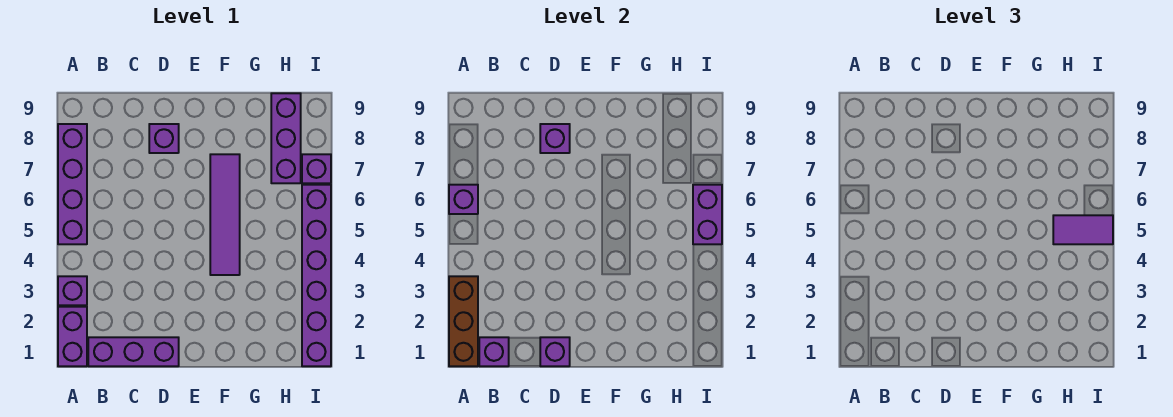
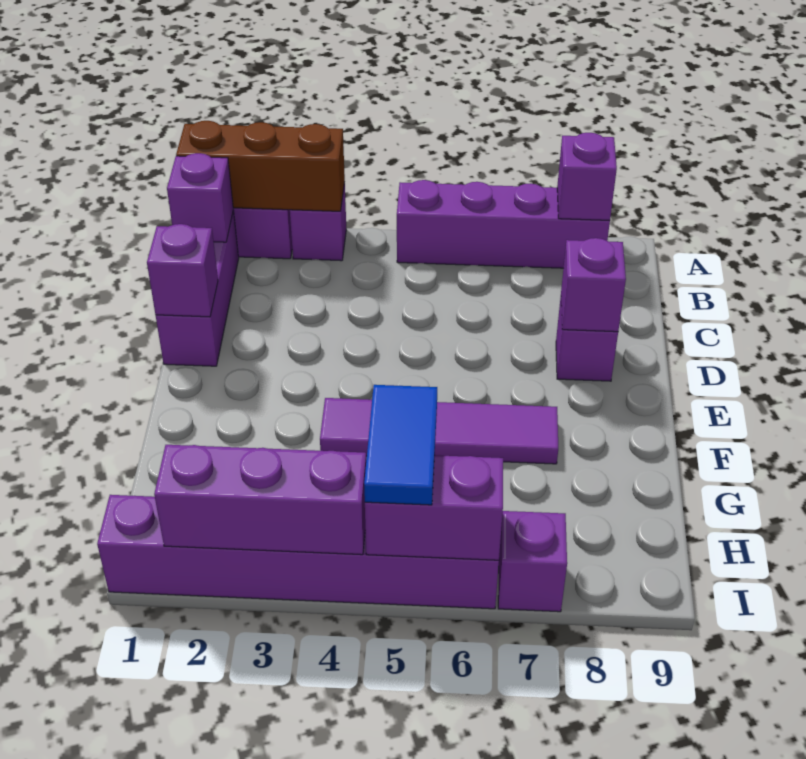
purple brick A6 level 2 -> purple brick A8 level 2
purple tile H5:I5 level 3 -> blue tile H5:I5 level 3
purple brick H7:H9 level 1 -> purple brick I2:I4 level 2

